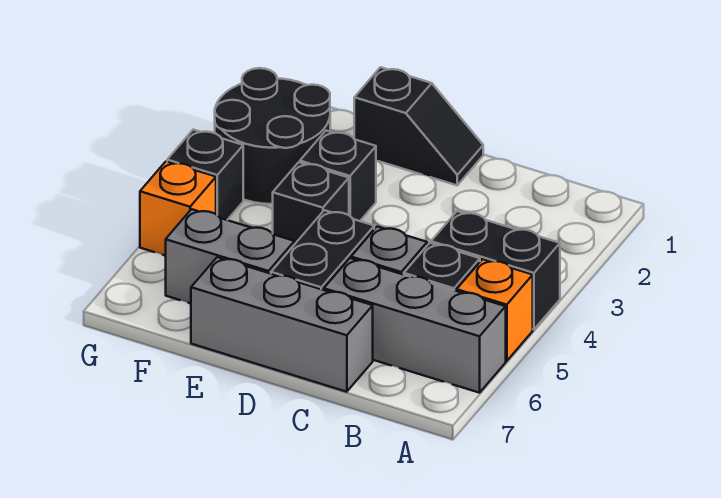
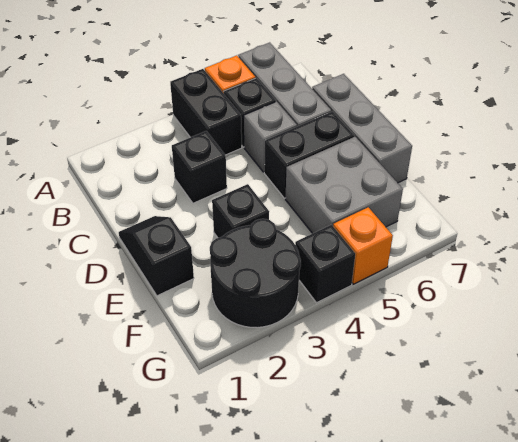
black brick E4 level 1 -> black brick C3 level 1
grey brick E6:F6 level 1 -> grey brick E5:F6 level 1

